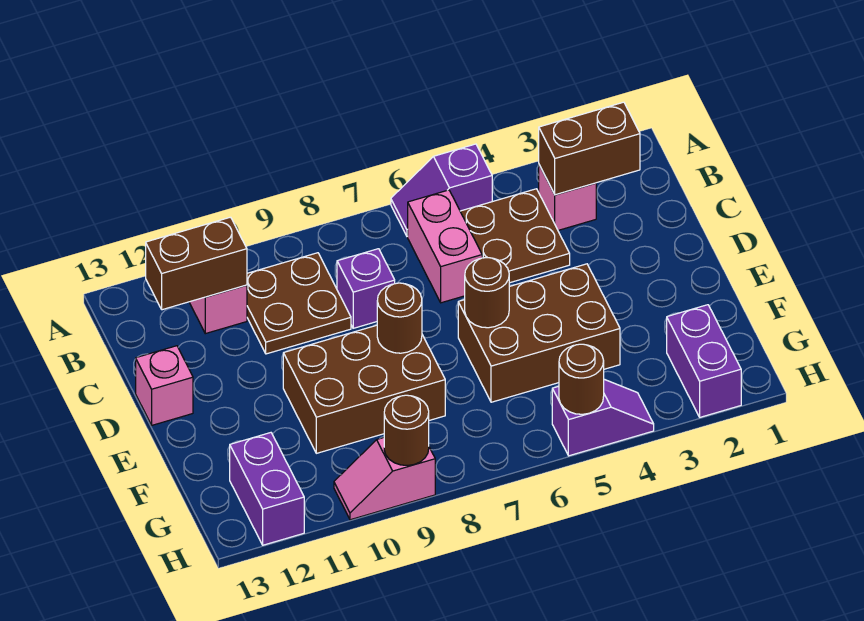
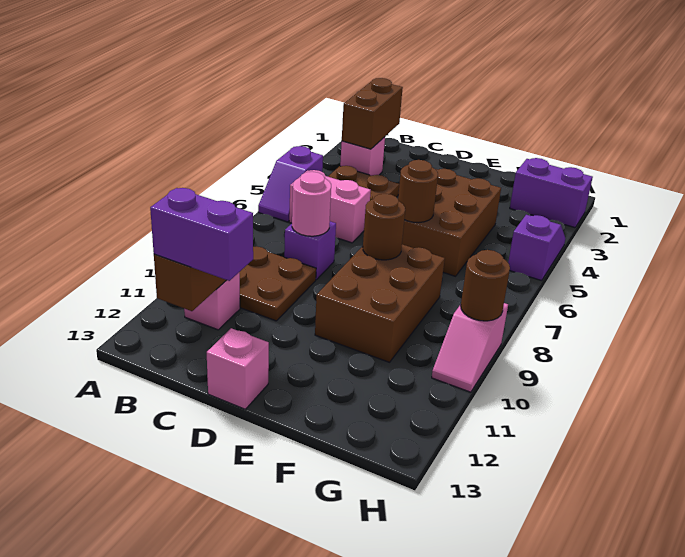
none -> pink round brick C8 level 2
purple brick G12:H12 level 1 -> purple brick B12:C12 level 3
brown round brick H5 level 2 -> none

